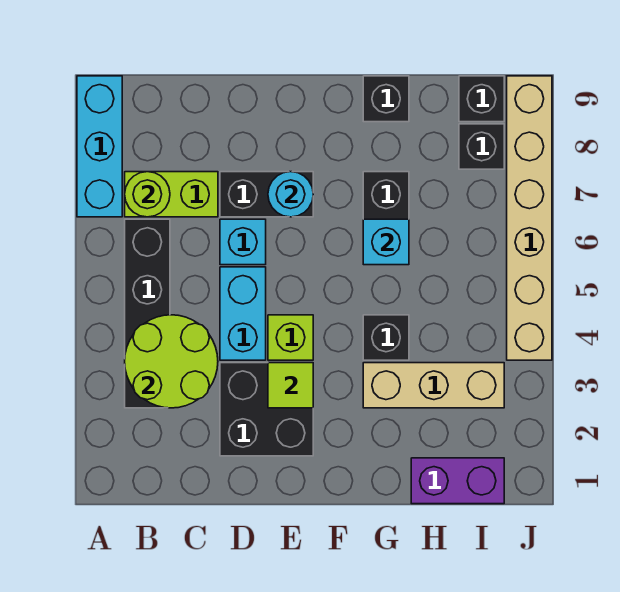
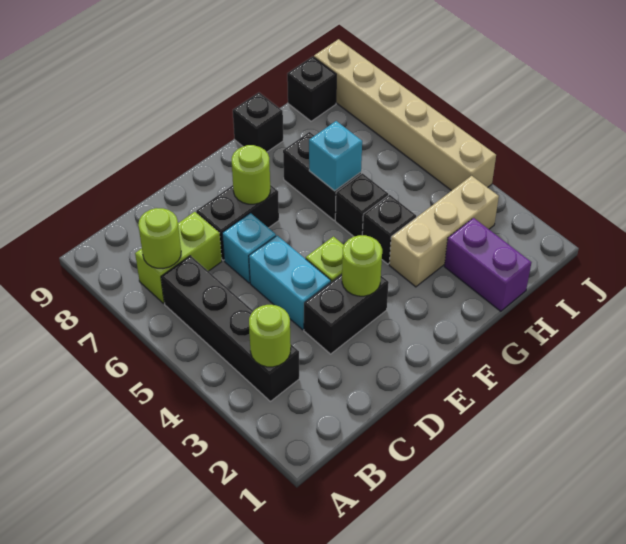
cyan brick A7:A9 level 1 -> none
lime round brick B3:C4 level 2 -> lime round brick B3 level 2
black brick D2:E3 level 1 -> black brick D3:E3 level 1
lime tile E3 level 2 -> lime round brick E3 level 2
cyan round brick E7 level 2 -> lime round brick E7 level 2
purple brick H1:I1 level 1 -> purple brick H1:H2 level 1
black brick I8 level 1 -> black brick G5 level 1

